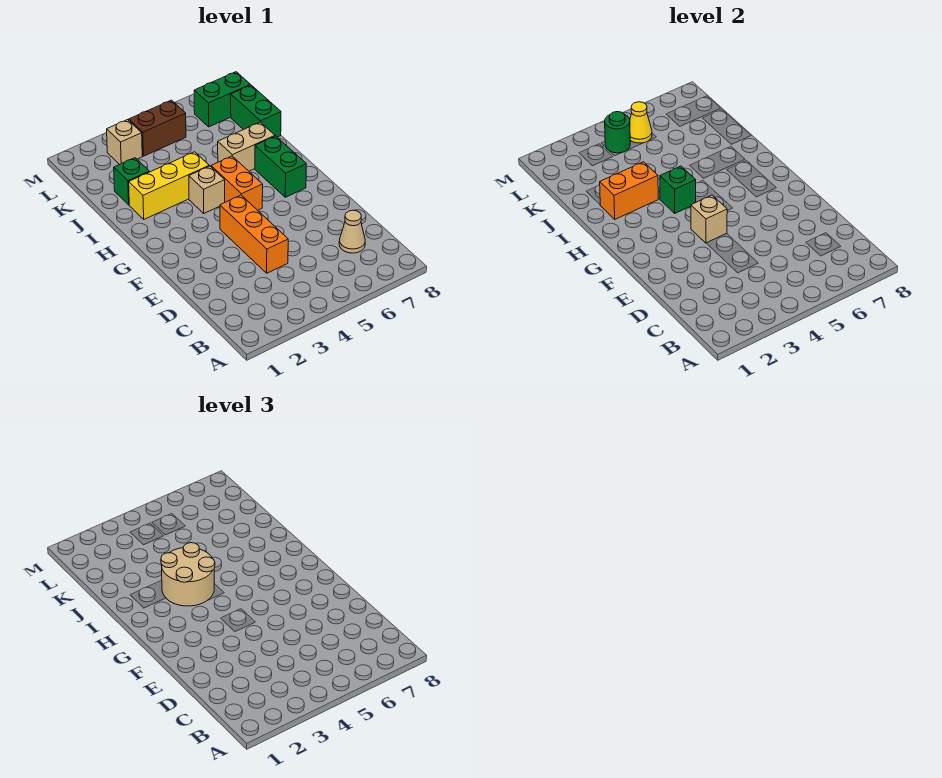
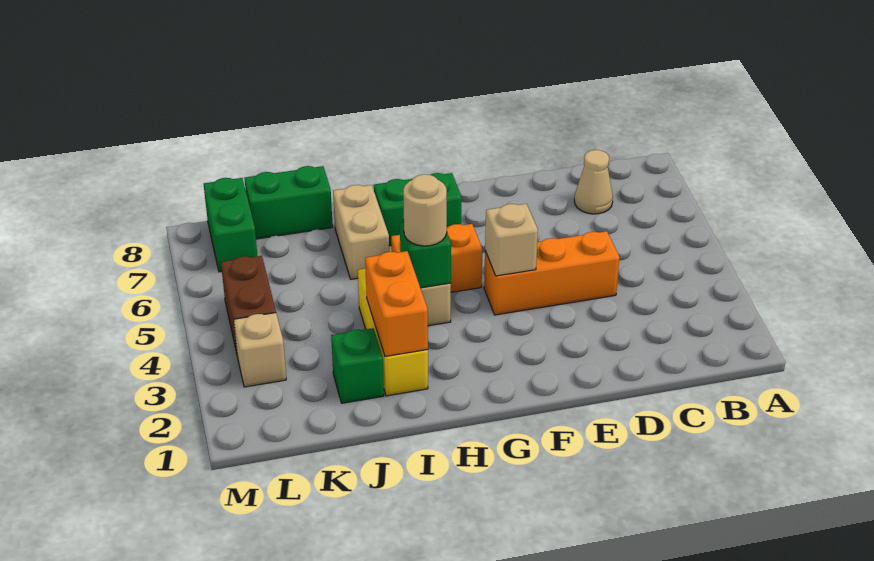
tan round brick H3:I4 level 3 -> tan round brick H4 level 3
green round brick L4 level 2 -> none
yellow cone L5 level 2 -> none

